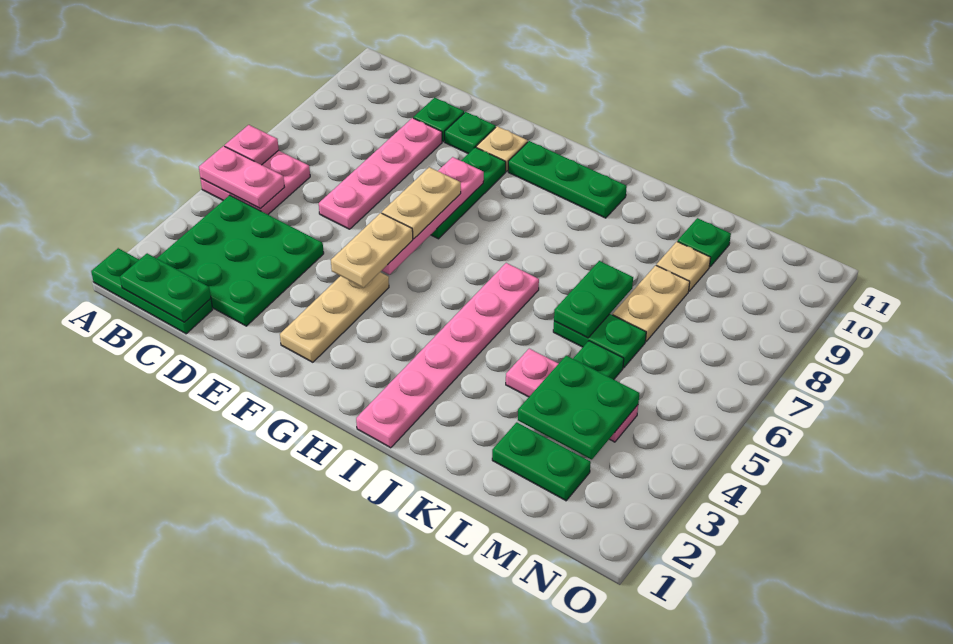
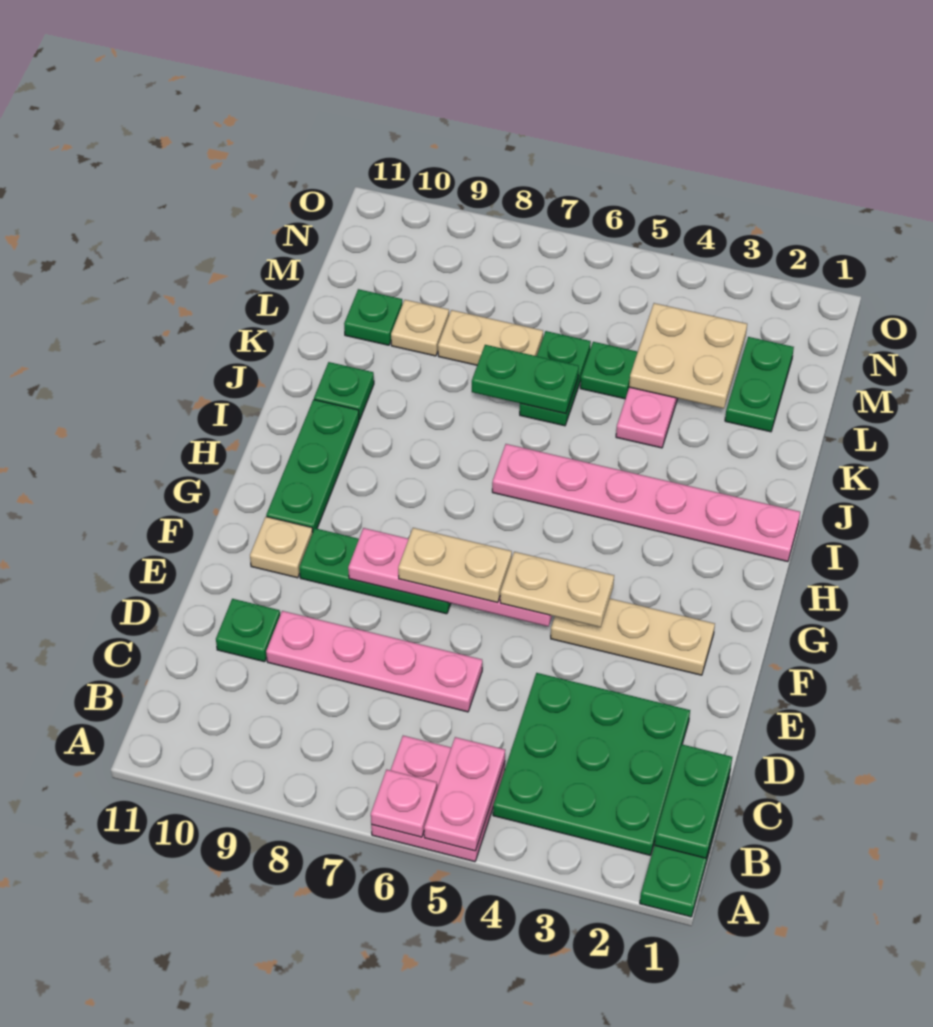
green plate E10 level 1 -> green plate J10 level 1
green plate L3:M4 level 2 -> tan plate L3:M4 level 2

